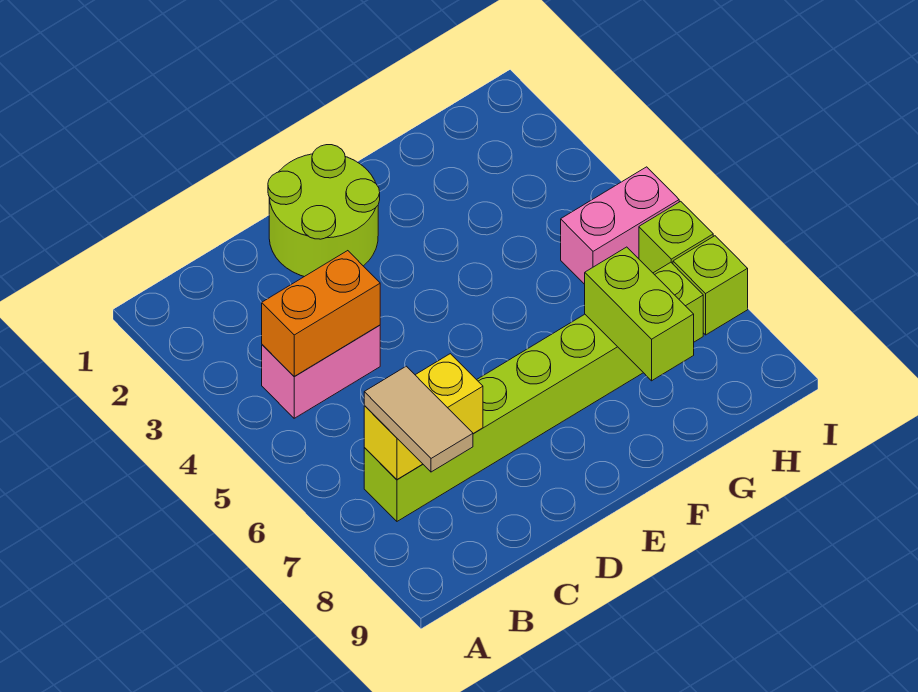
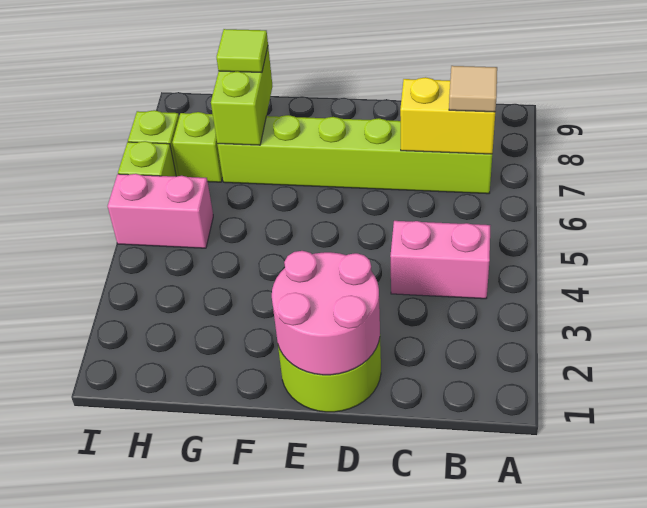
orange brick B4:C4 level 2 -> none
tan tile B7:B8 level 3 -> tan tile B7 level 3
none -> pink round brick D1:E2 level 2
none -> lime tile G8 level 3

